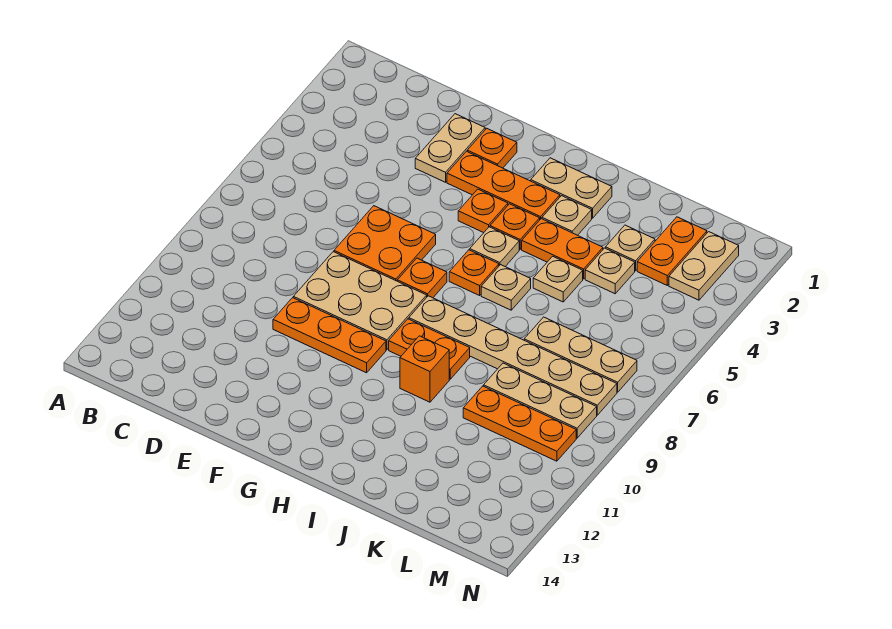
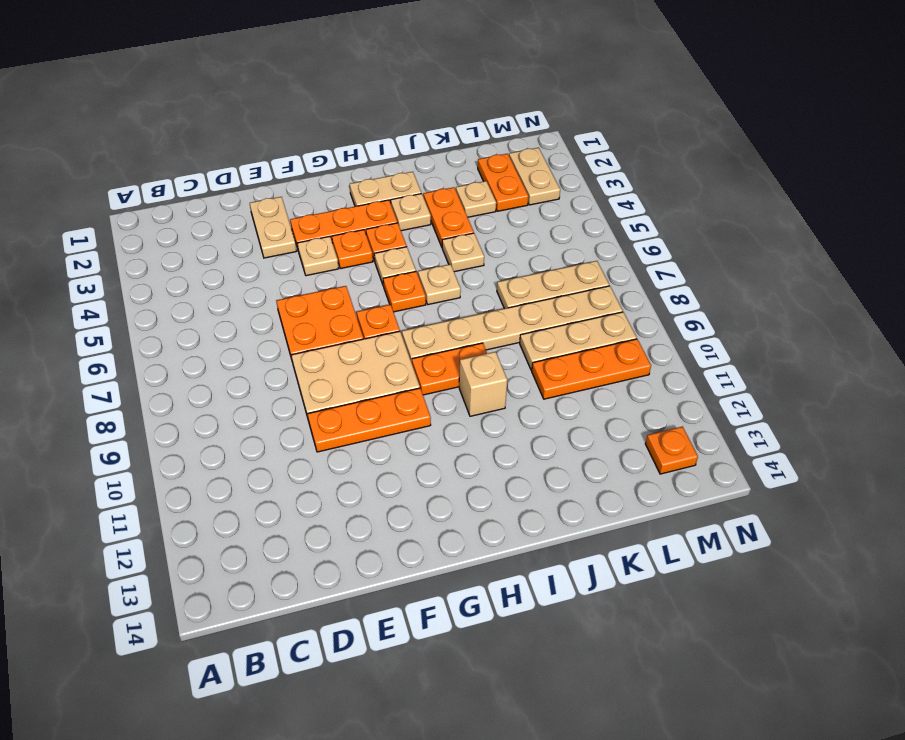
orange plate F2 level 1 -> orange plate M13 level 1
orange plate I4:J4 level 1 -> orange plate J3:J4 level 1
orange brick I10 level 1 -> tan brick I10 level 1
tan plate K4 level 1 -> tan plate F4 level 1

